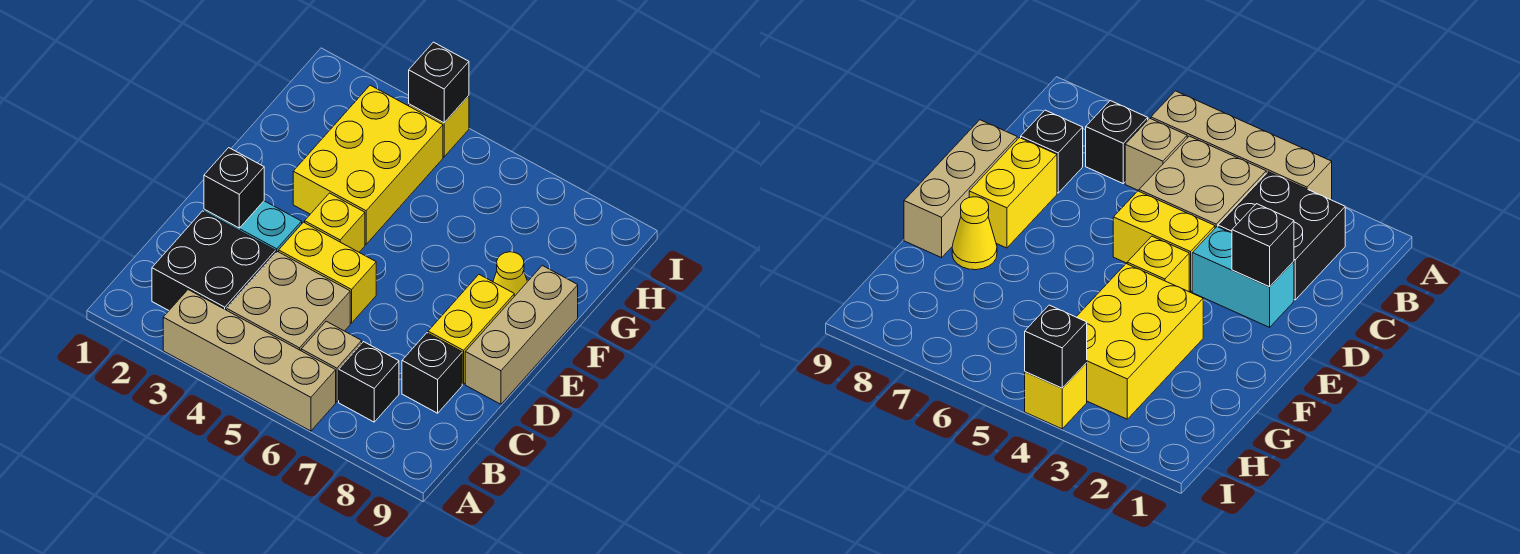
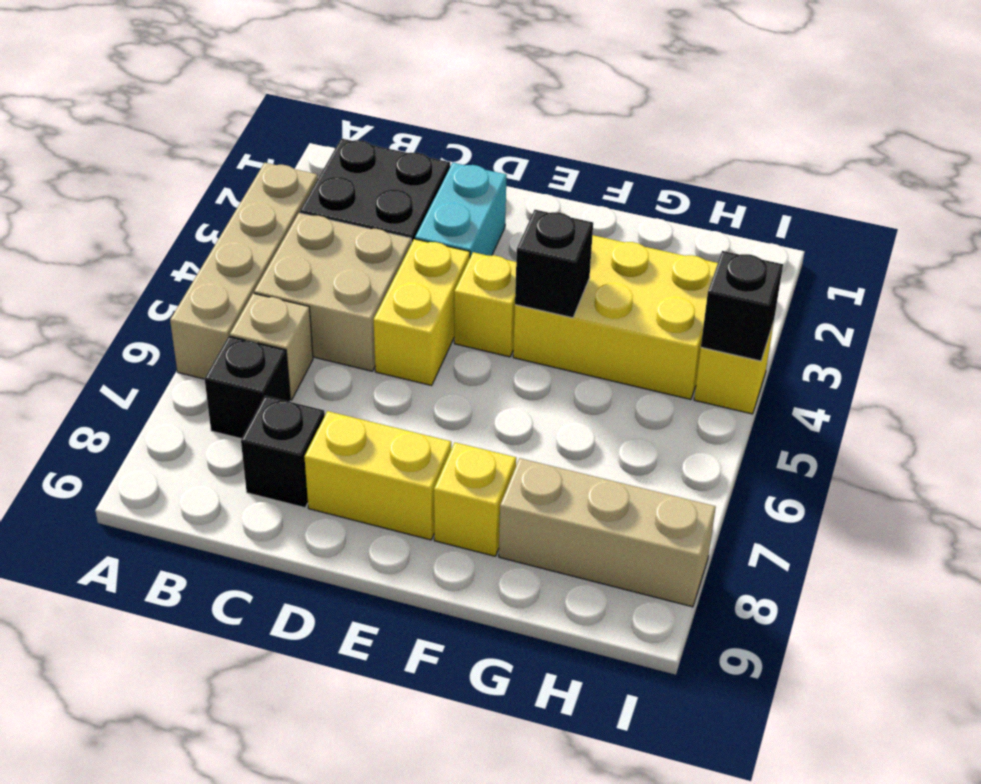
black brick D2 level 2 -> black brick F4 level 2
tan brick D9:F9 level 1 -> tan brick G8:I8 level 1
yellow cone F8 level 1 -> yellow brick F8 level 1

